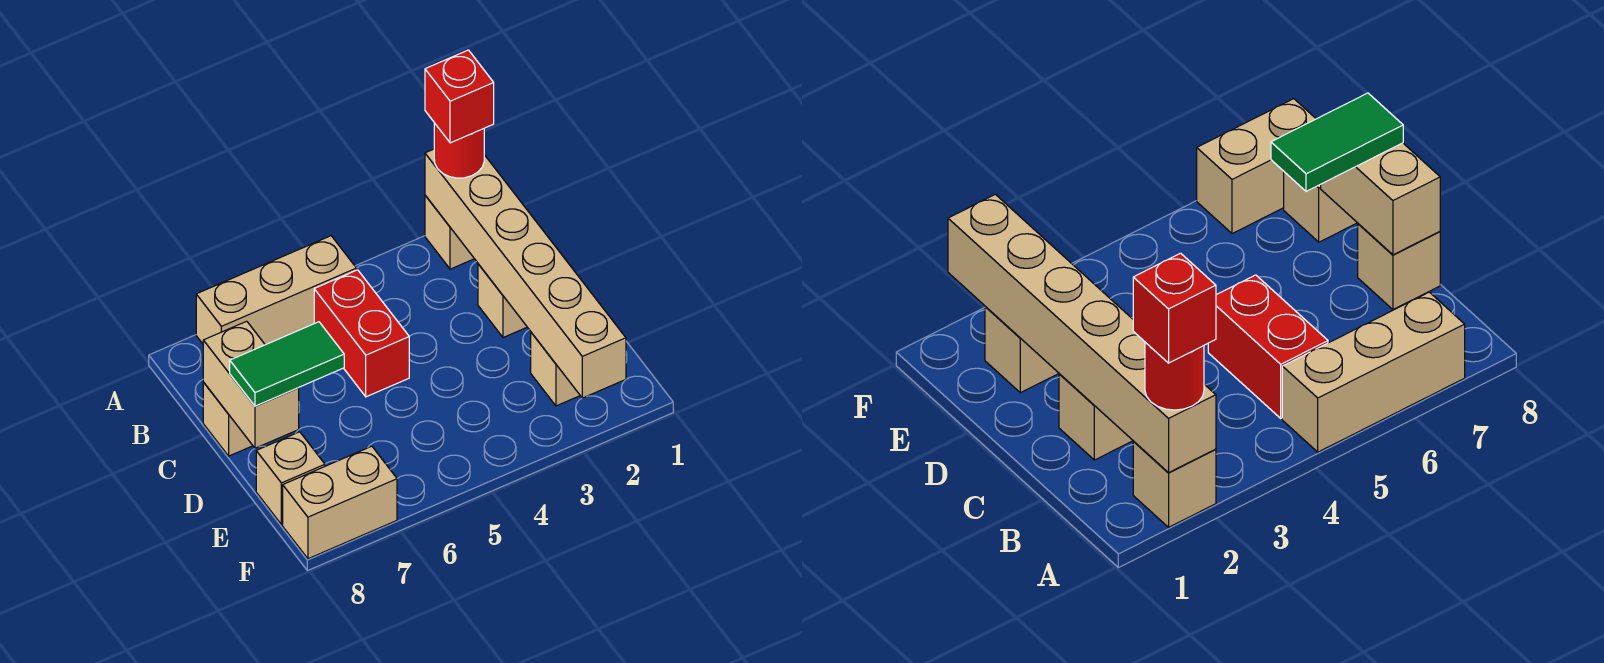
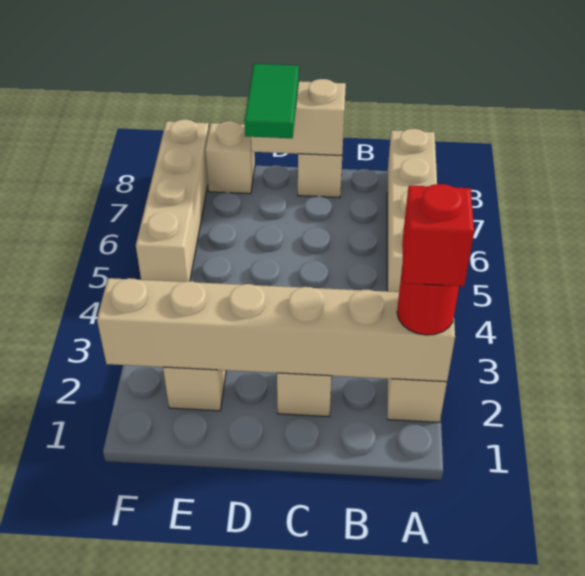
tan brick A5:A7 level 1 -> tan brick A5:A8 level 1
red brick B5:C5 level 1 -> none
tan brick F7:F8 level 1 -> tan brick F5:F8 level 1

